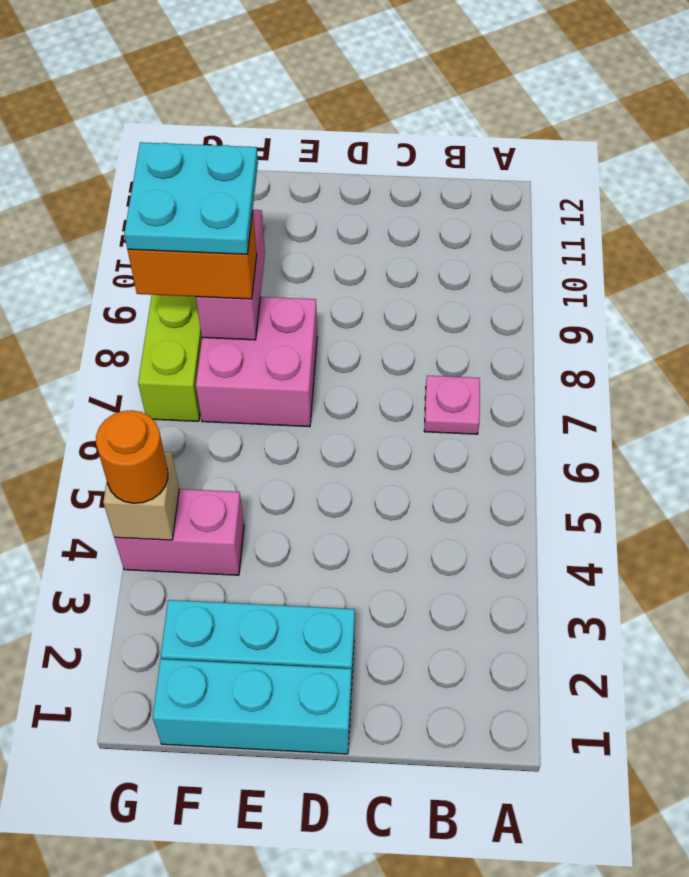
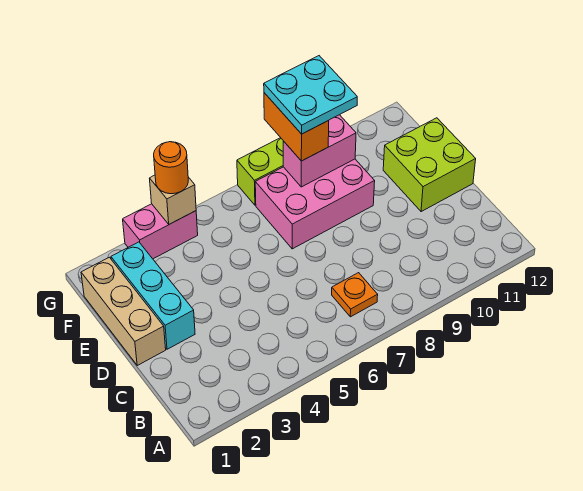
pink plate B7 level 1 -> orange plate B7 level 1
cyan brick D1:F1 level 1 -> tan brick D1:F1 level 1
none -> lime brick D11:E12 level 1
pink brick E7:F8 level 1 -> pink brick E7:F9 level 1
pink brick F4:G4 level 1 -> pink brick G3:G4 level 1

